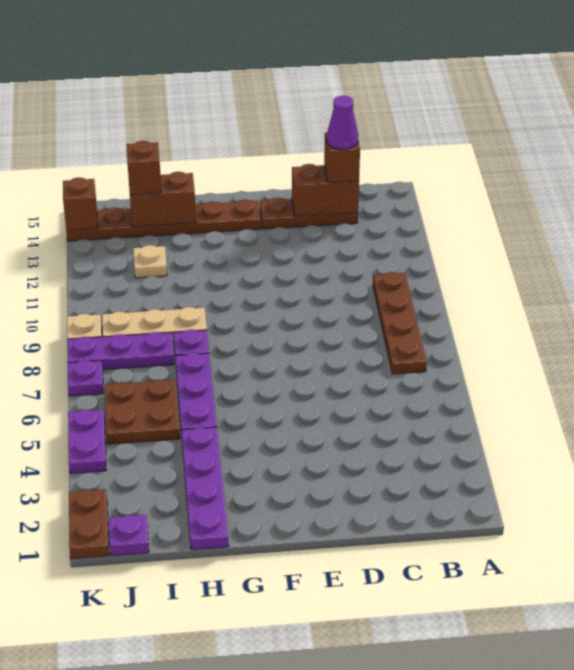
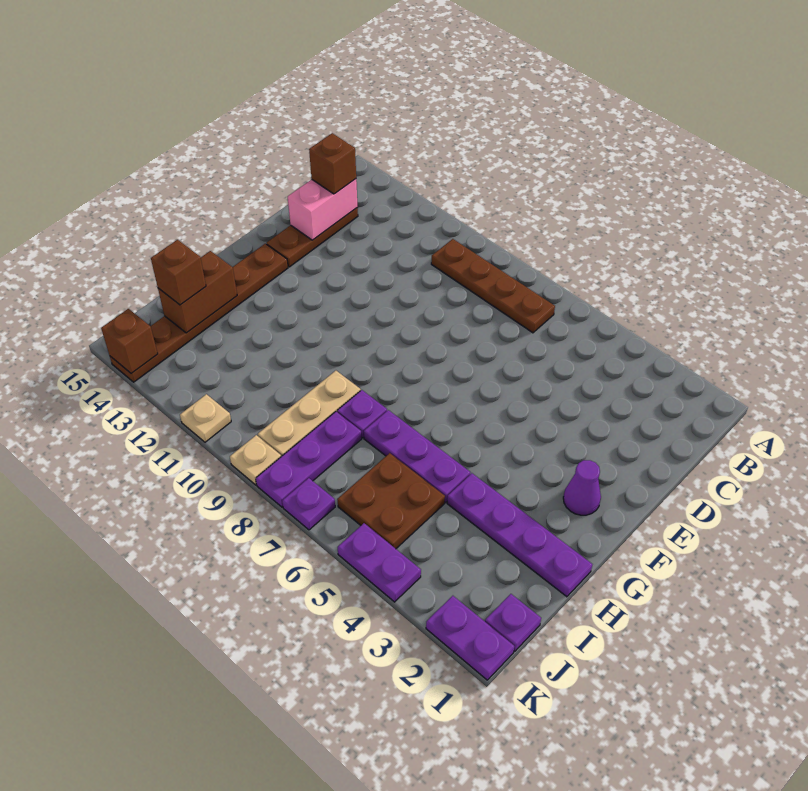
brown brick C14:D14 level 2 -> pink brick C14:D14 level 2
purple cone C14 level 4 -> purple cone F2 level 1
tan plate I12 level 1 -> tan plate K11 level 1
brown plate K1:K2 level 1 -> purple plate K1:K2 level 1

